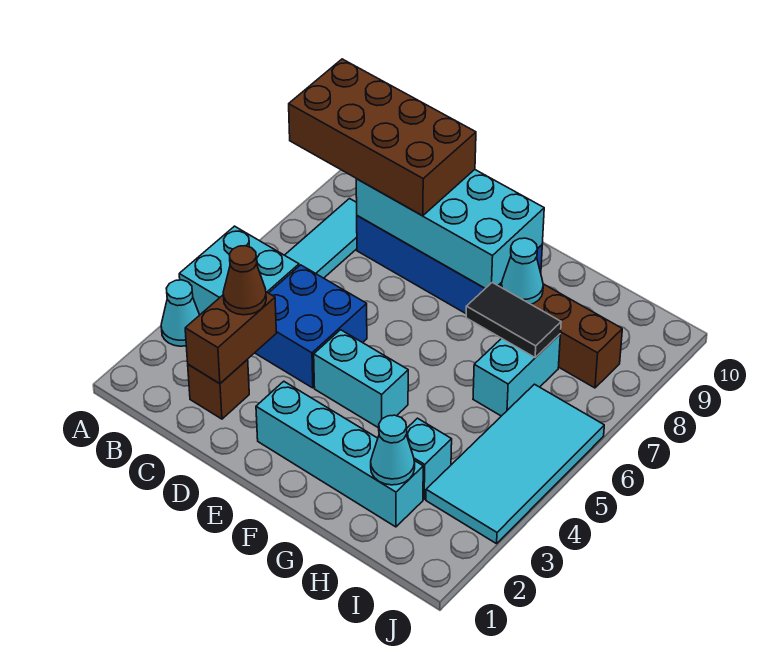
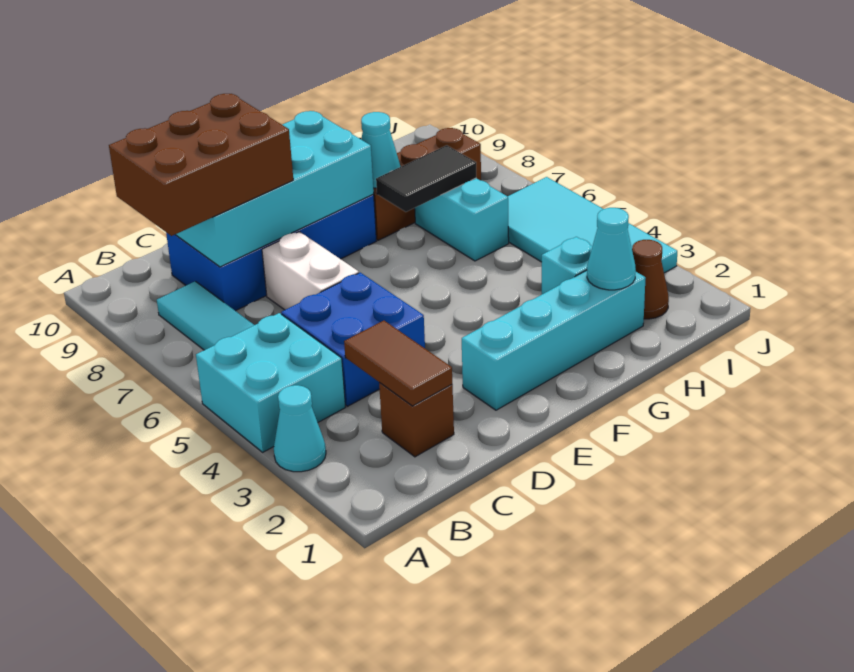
brown brick A8:D9 level 3 -> brown brick B8:D9 level 3
brown brick C2:C3 level 2 -> brown tile C2:C3 level 2
brown cone C3 level 3 -> brown cone I2 level 1
none -> white brick D6:D7 level 1
cyan brick E4:F4 level 1 -> none

